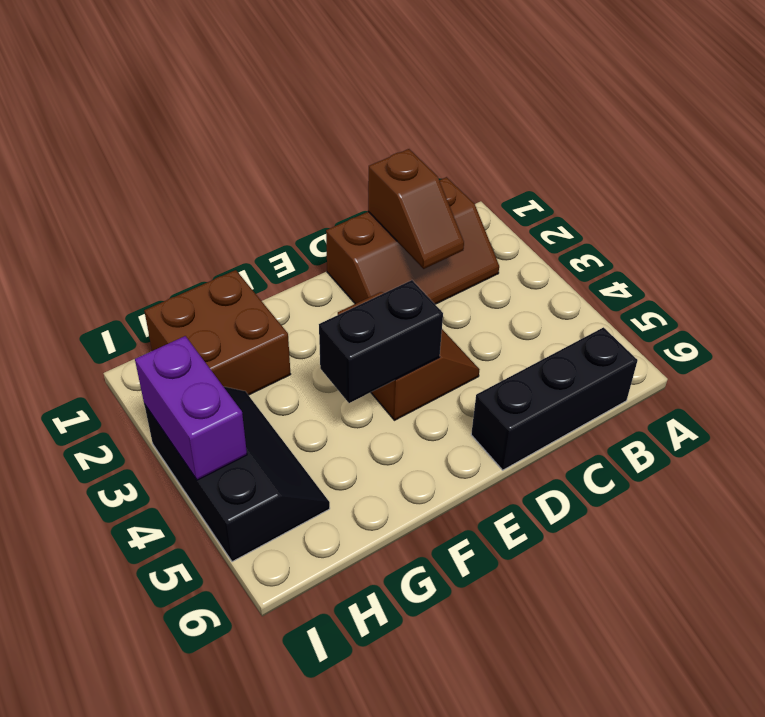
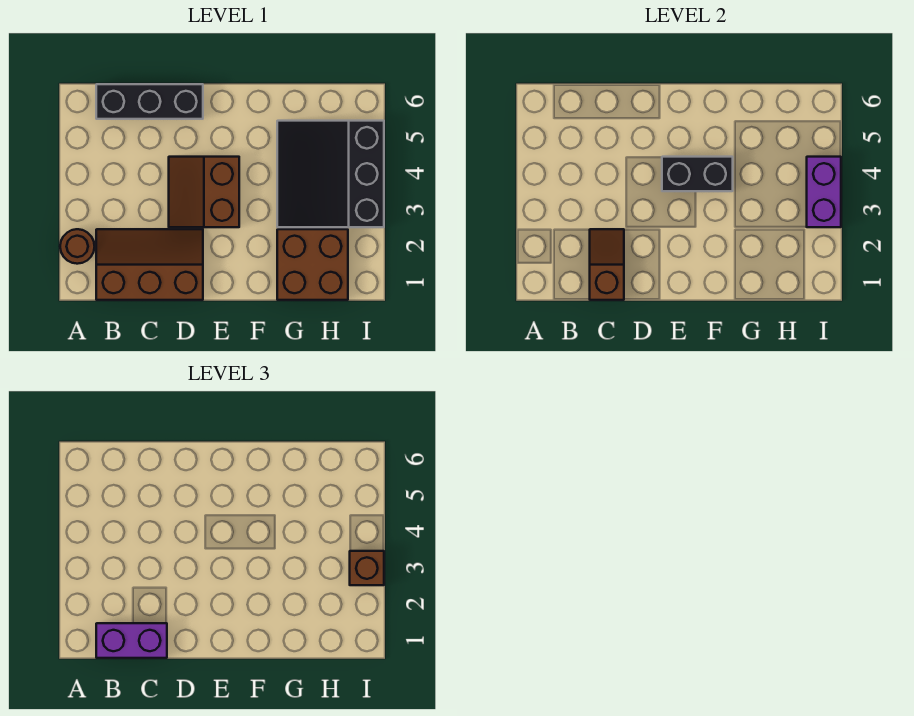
none -> brown round brick A2 level 1
none -> purple brick B1:C1 level 3
black slope H3:I5 level 1 top I -> black slope G3:I5 level 1 top I
none -> brown brick I3 level 3

